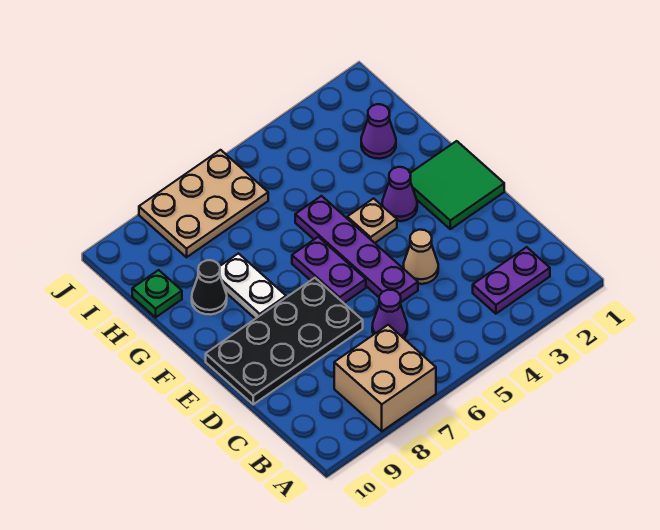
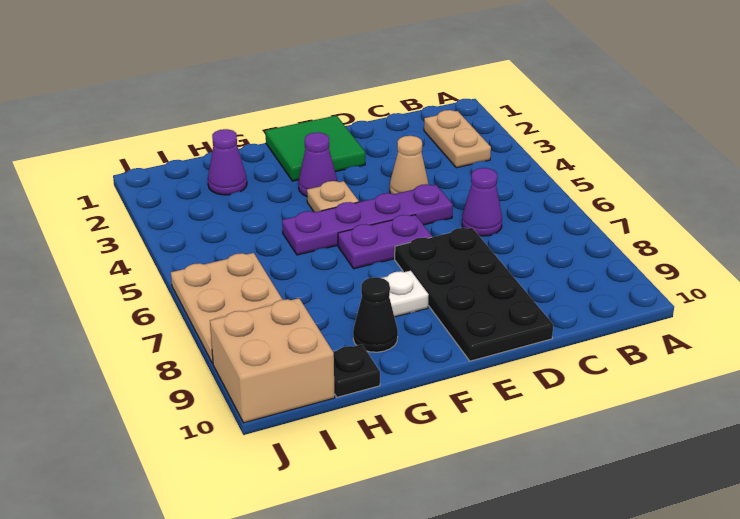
tan brick A7:B8 level 1 -> tan brick I9:J10 level 1
purple plate B2:B3 level 1 -> tan plate B2:B3 level 1
white plate F8:G8 level 1 -> white plate F8 level 1
green plate H10 level 1 -> black plate H10 level 1

